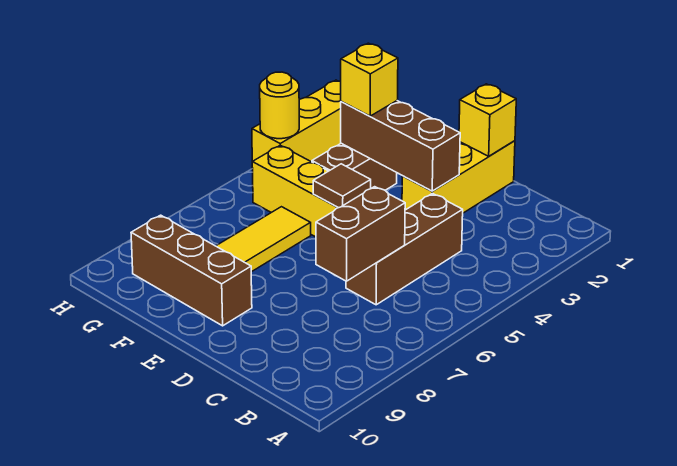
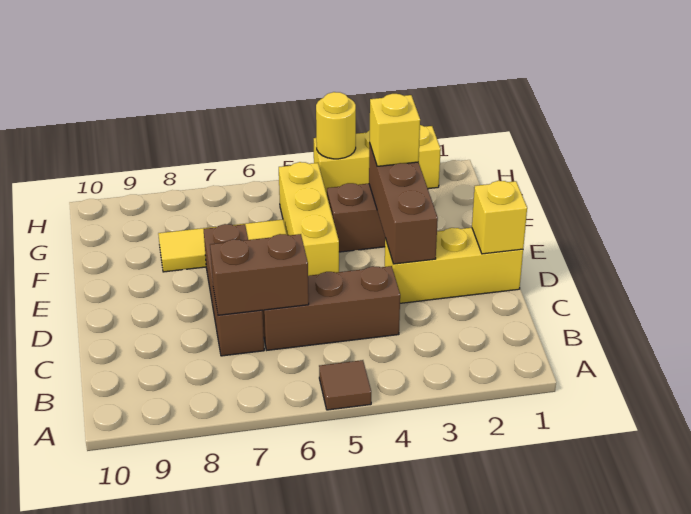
brown tile E5 level 2 -> brown tile A5 level 1
brown brick E9:G9 level 1 -> brown brick C7:E7 level 1

